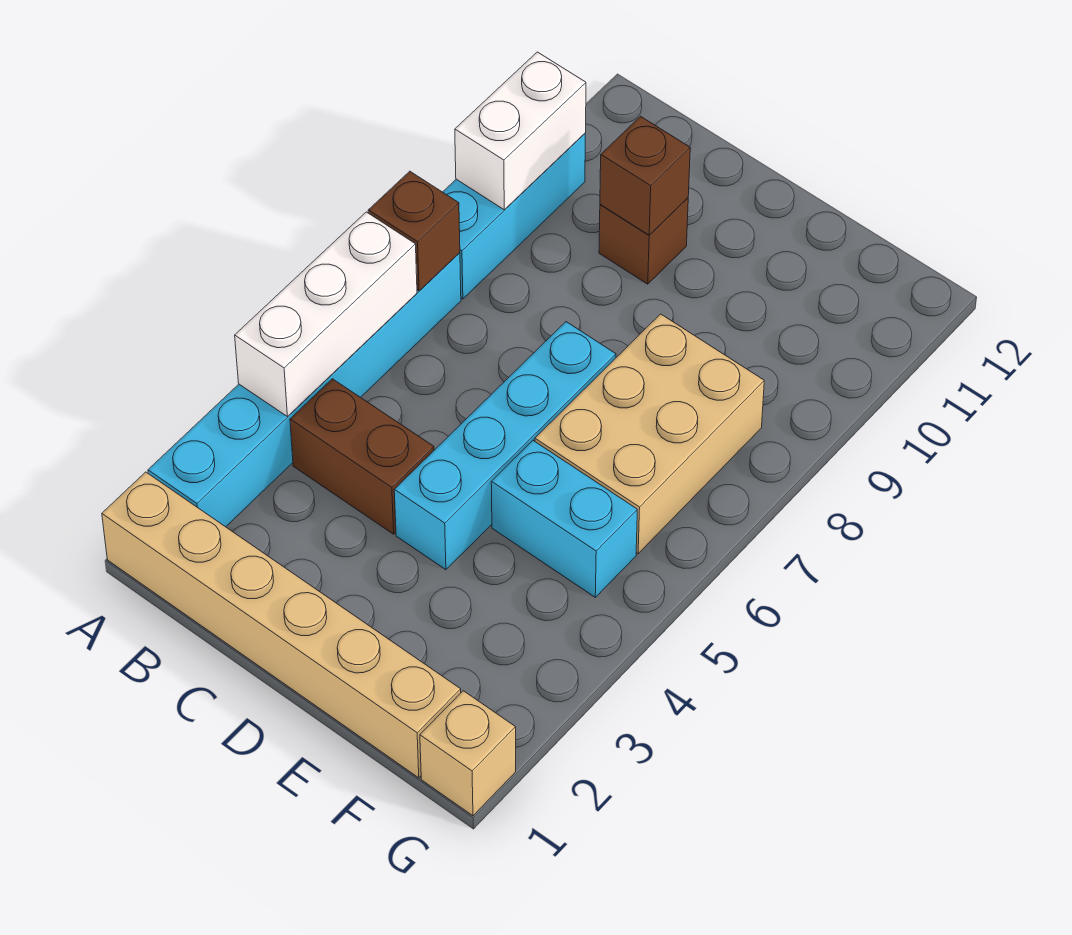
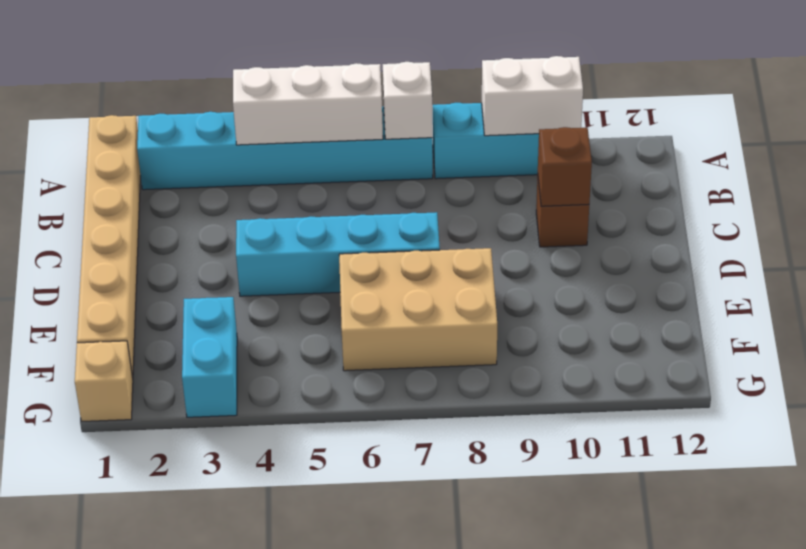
brown brick A7 level 2 -> white brick A7 level 2
brown brick B4:C4 level 1 -> none
cyan brick E5:F5 level 1 -> cyan brick F3:G3 level 1

